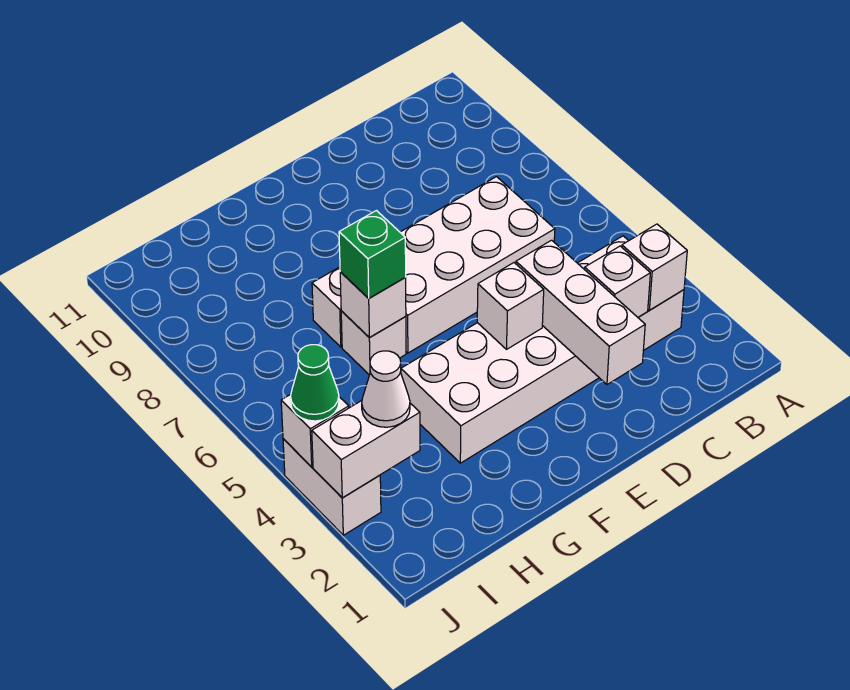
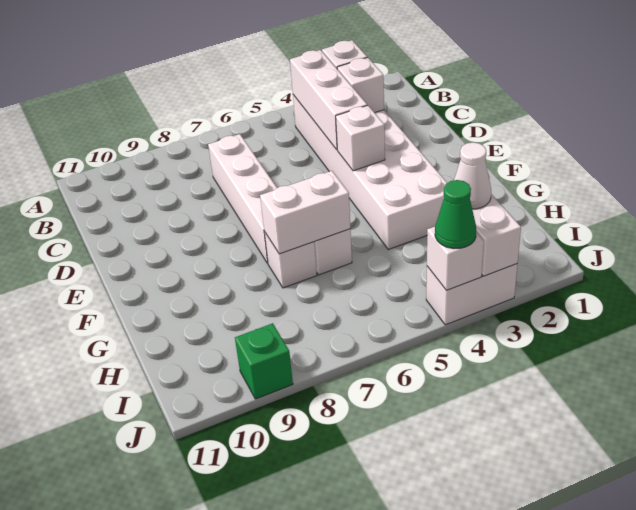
white brick C6:F7 level 1 -> white brick C7:F7 level 1
white brick D2:D4 level 2 -> white brick B4:D4 level 2
white brick G6 level 2 -> white brick G6:G7 level 2
green brick G6 level 3 -> green brick J9 level 1

